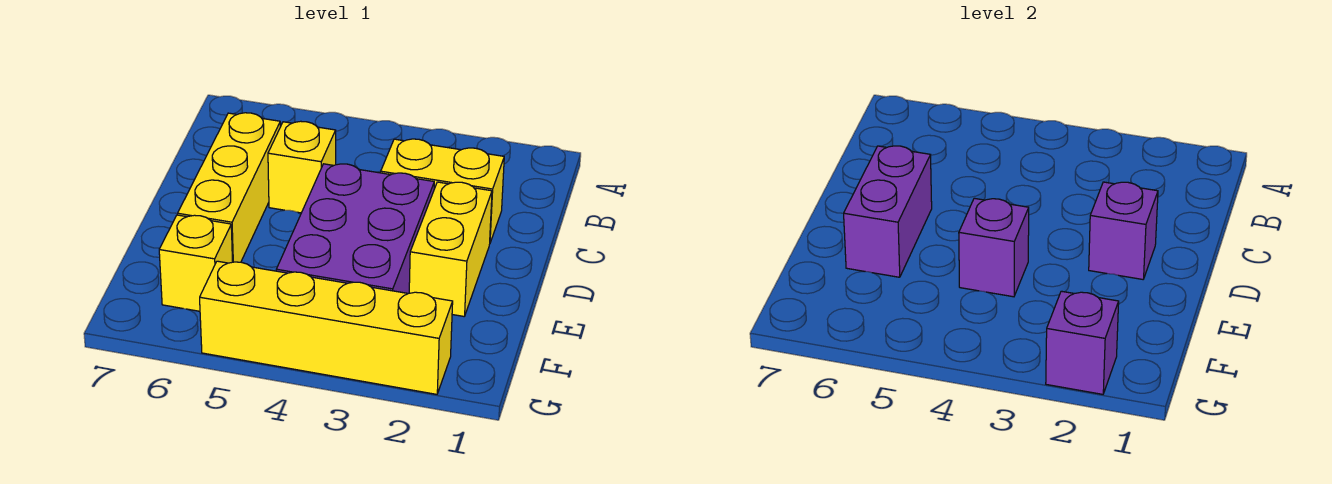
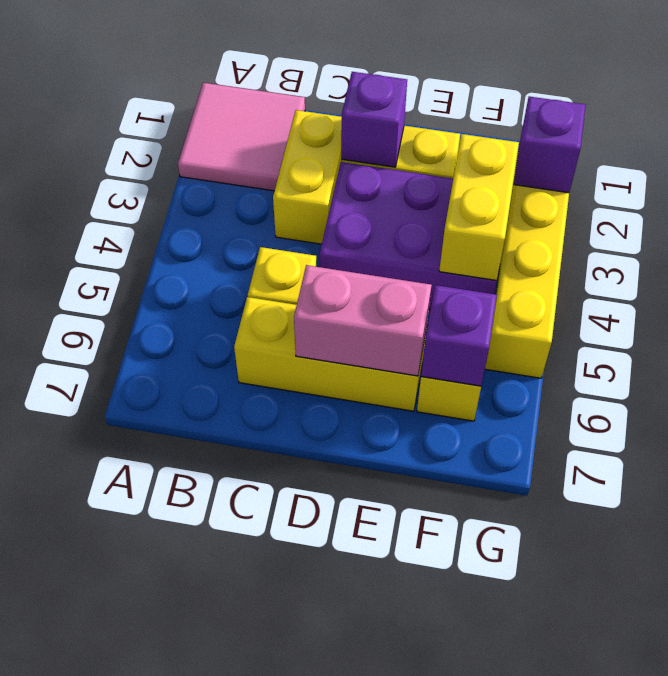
none -> pink tile A1:B2 level 1
purple brick D6:E6 level 2 -> pink brick D6:E6 level 2
purple brick E4 level 2 -> purple brick F6 level 2
none -> yellow brick F3:F4 level 2

